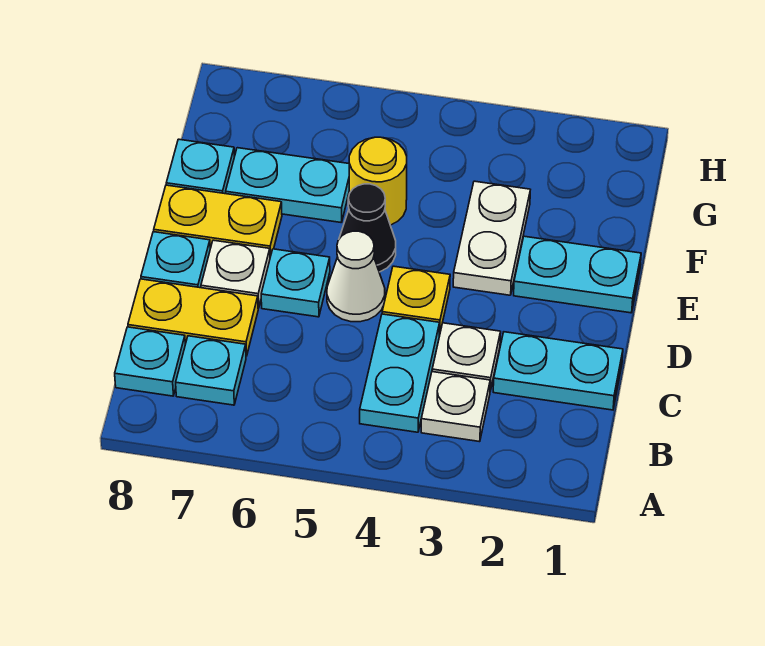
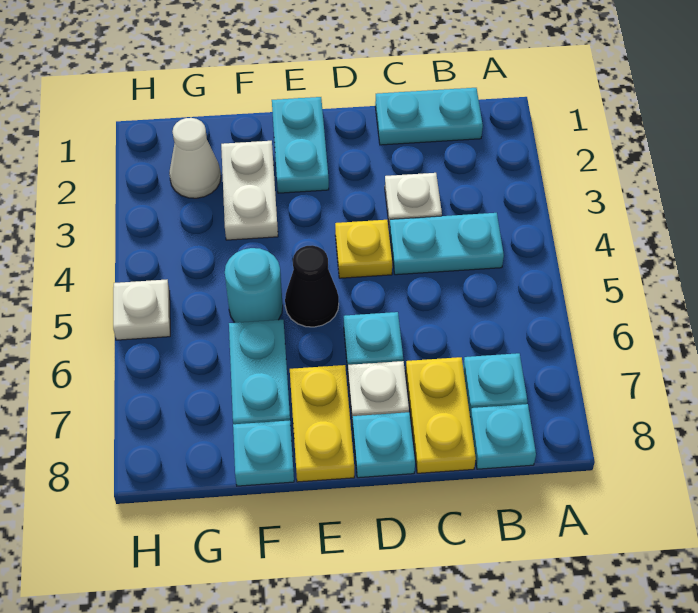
white plate B3 level 1 -> white plate H5 level 1
cyan plate C1:C2 level 1 -> cyan plate B1:C1 level 1
white cone D5 level 1 -> white cone G2 level 1
white plate E3:F3 level 1 -> white plate F2:F3 level 1
yellow round brick F5 level 1 -> cyan round brick F5 level 1

